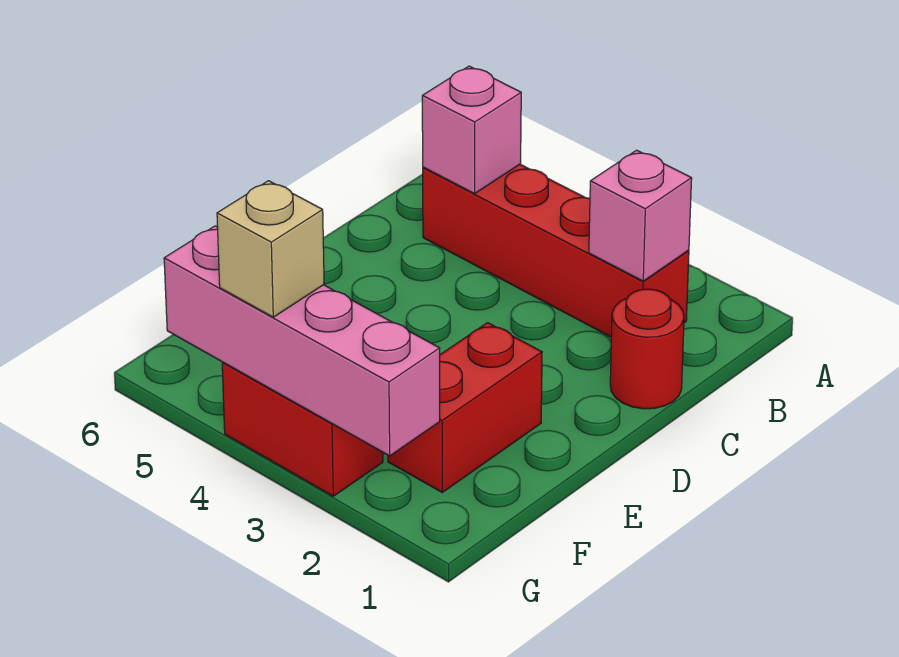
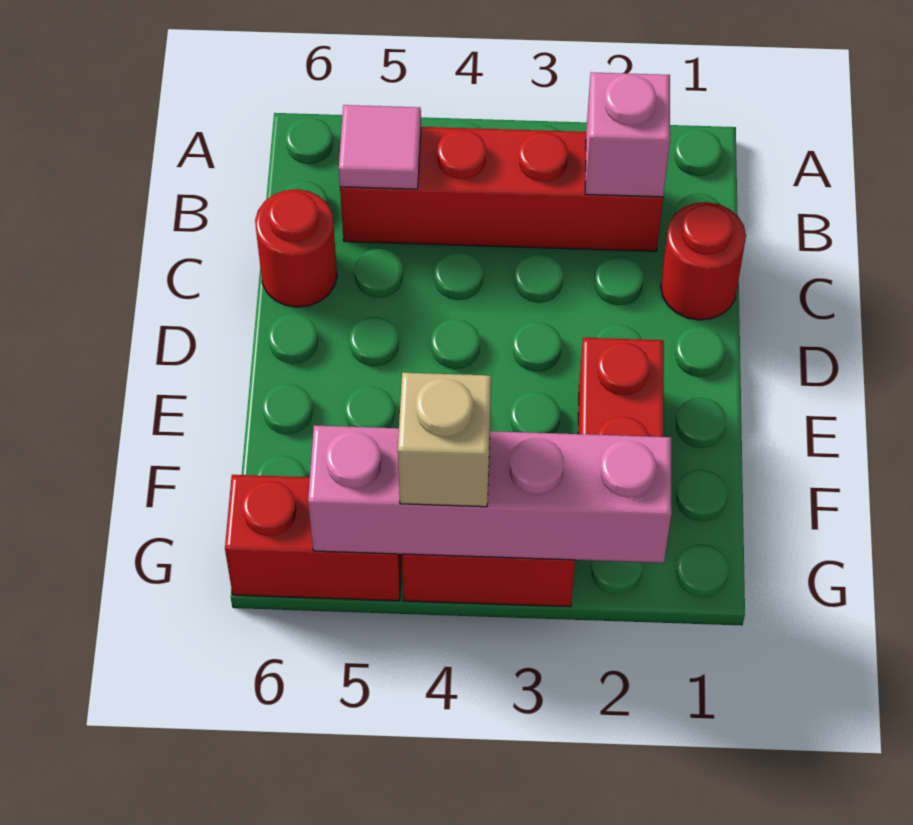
pink brick B5 level 2 -> pink tile B5 level 2
none -> red round brick C6 level 1
none -> red brick G5:G6 level 1

